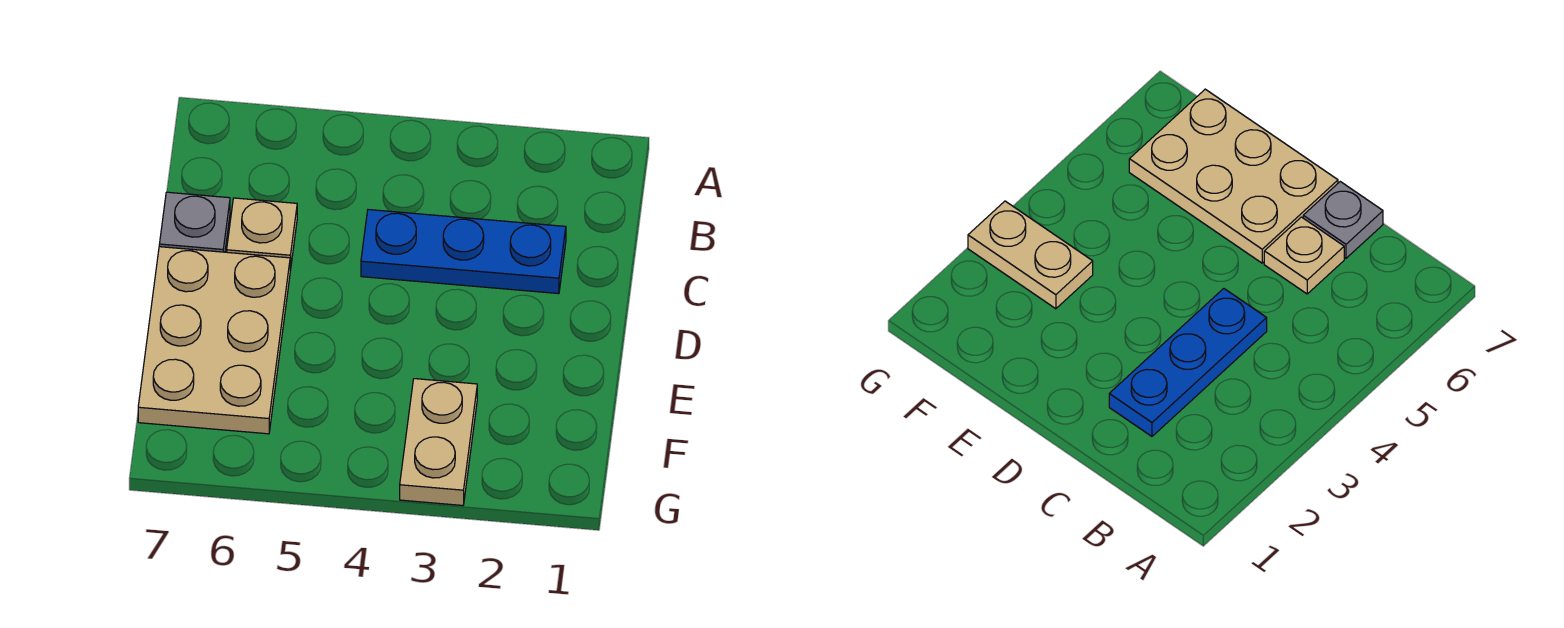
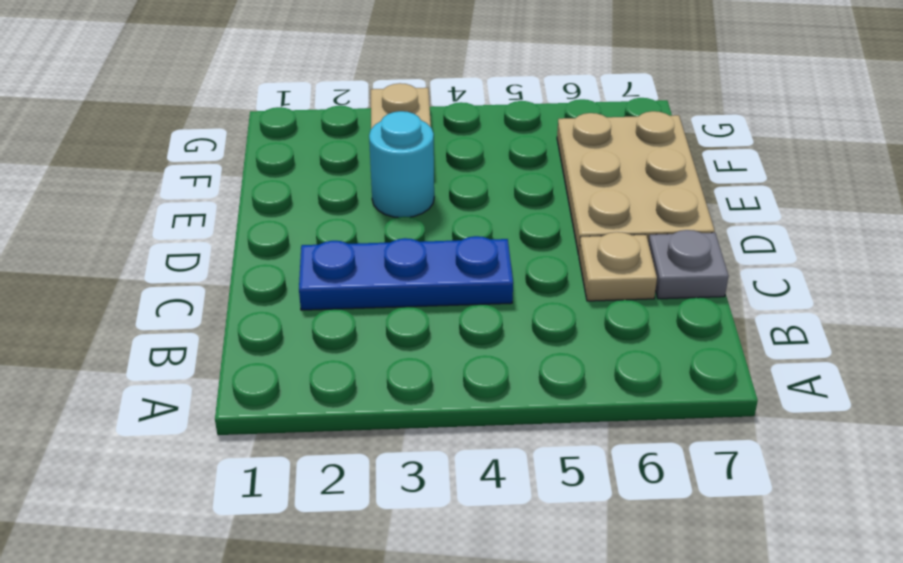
none -> cyan round brick E3 level 1

